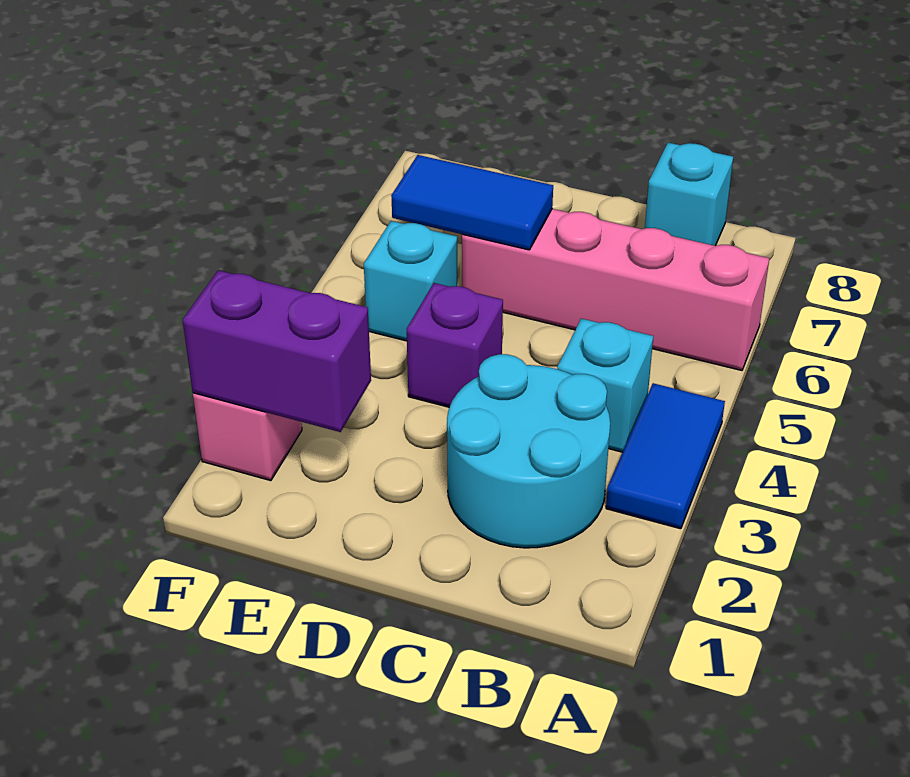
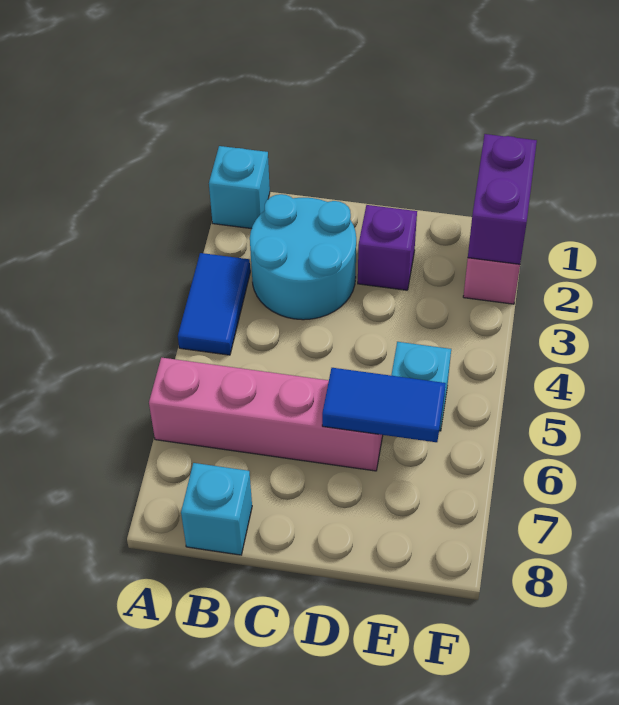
cyan brick B4 level 1 -> cyan brick A1 level 1
purple brick D4 level 1 -> purple brick D2 level 1
purple brick E2:F2 level 2 -> purple brick F1:F2 level 2

